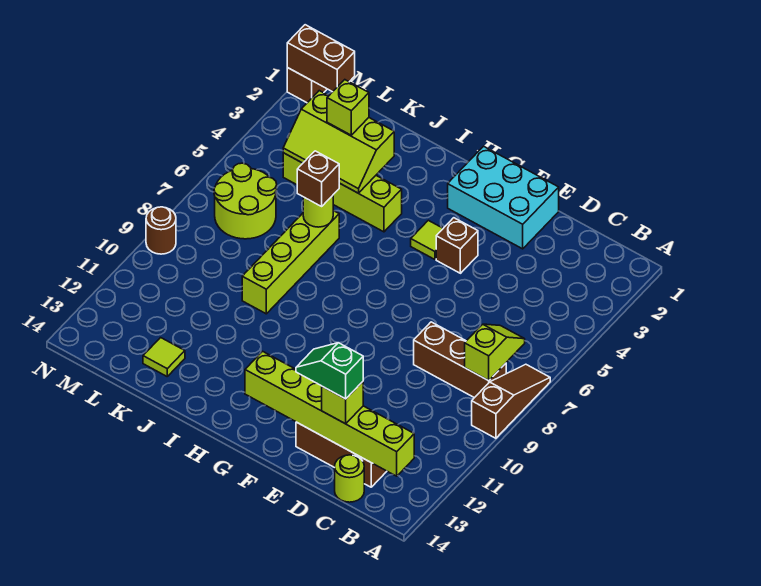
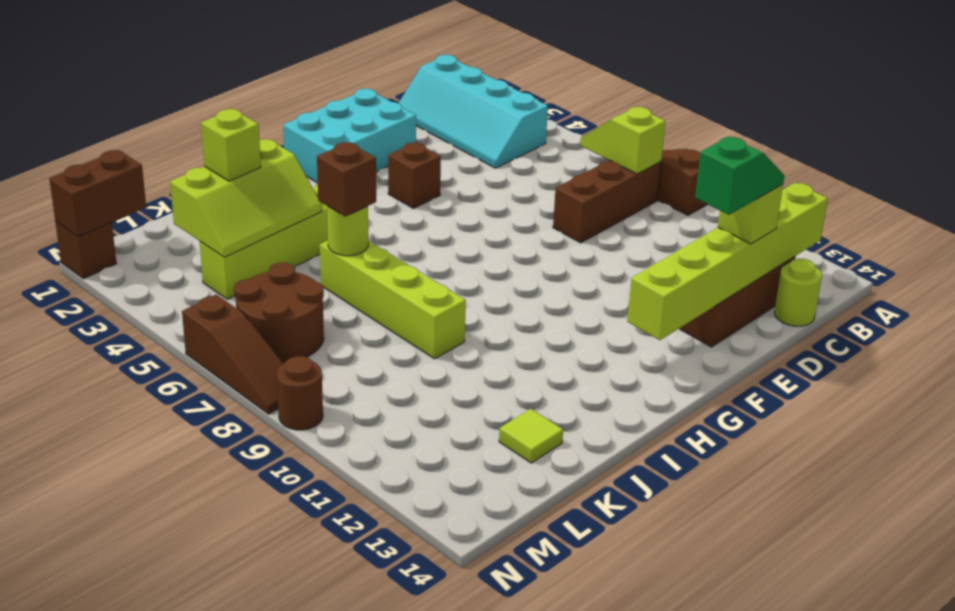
none -> cyan slope B1:C4 level 1 top B
green slope D13:E13 level 4 top D -> green slope D13:E13 level 4 top E
lime tile G4 level 1 -> none
lime round brick L6:M7 level 1 -> brown round brick L6:M7 level 1
none -> brown slope N6:N8 level 1 top 6

